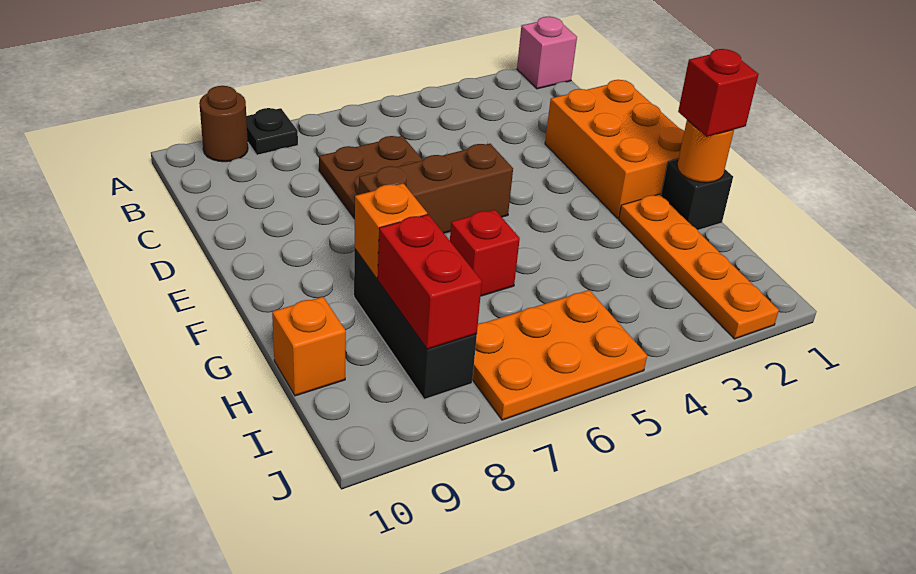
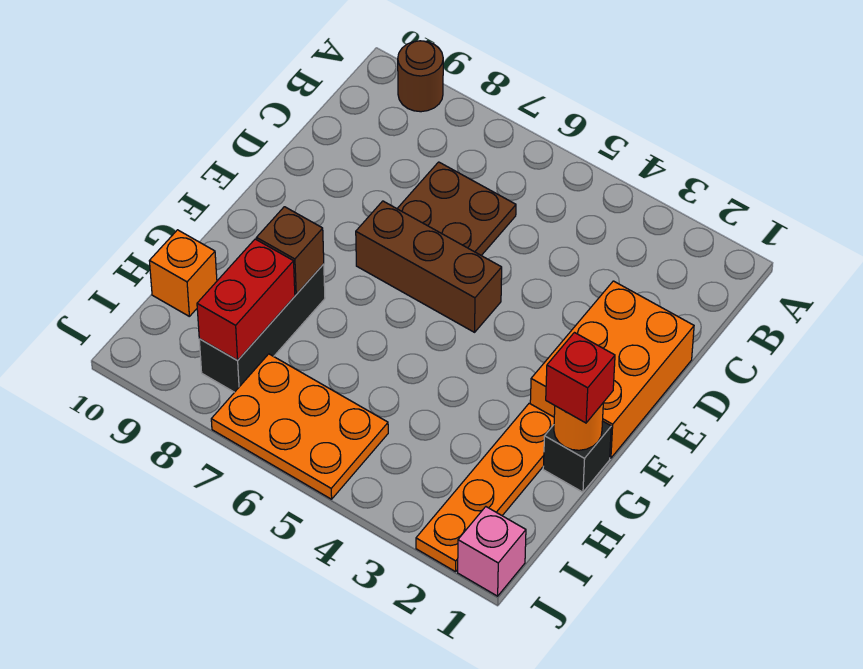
pink brick A1 level 1 -> pink brick J1 level 1
black plate A8 level 1 -> none
red brick G6 level 1 -> none
orange brick G8 level 2 -> brown brick G8 level 2

